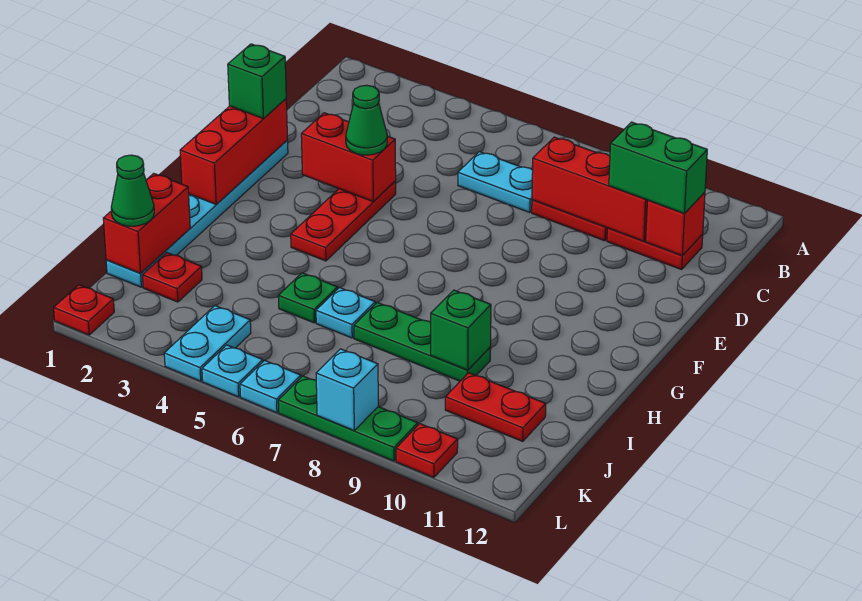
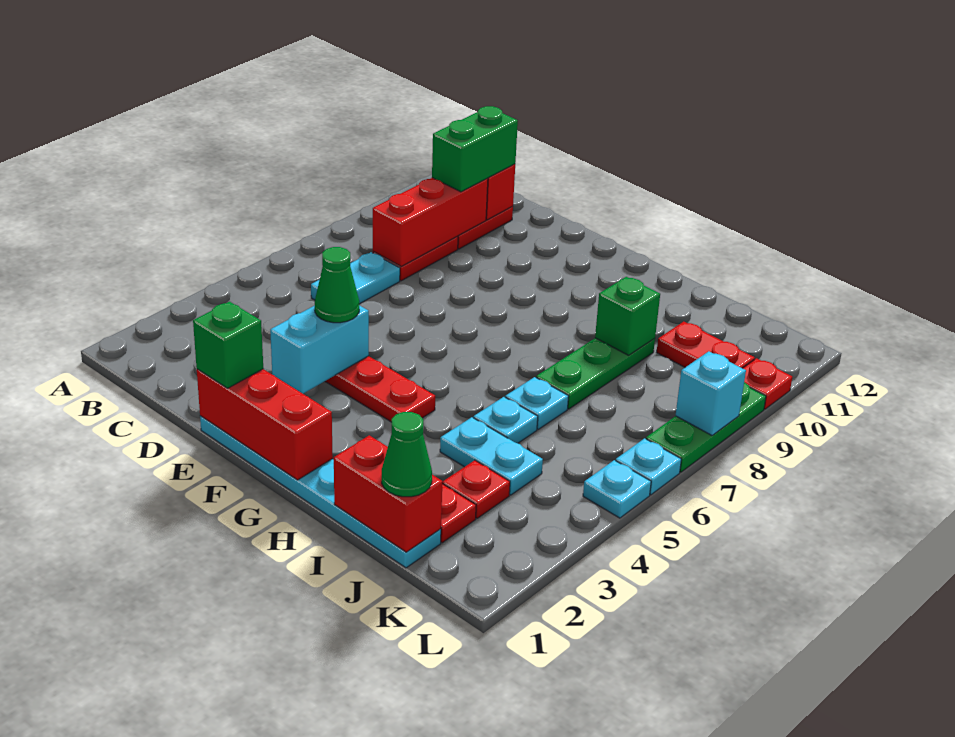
red brick E3:E4 level 2 -> cyan brick E3:E4 level 2
green plate I5 level 1 -> cyan plate I5 level 1
red plate J10:J11 level 1 -> red plate J10:K10 level 1
cyan plate K4:L4 level 1 -> cyan plate I4:J4 level 1
red plate L1 level 1 -> red plate J3 level 1

